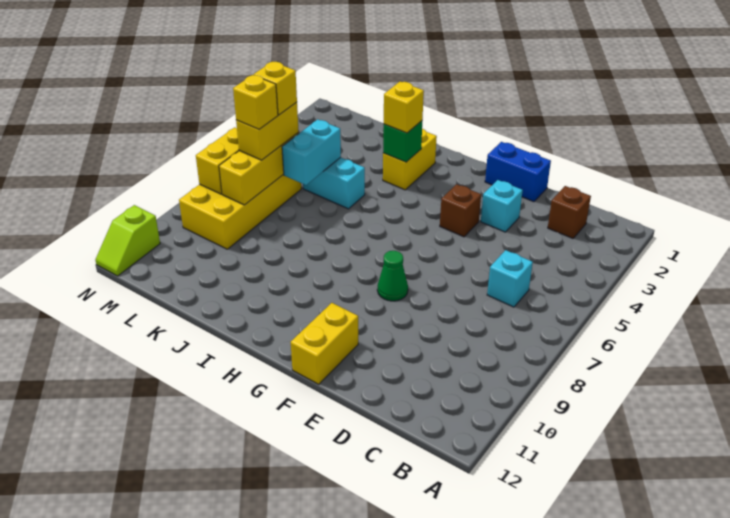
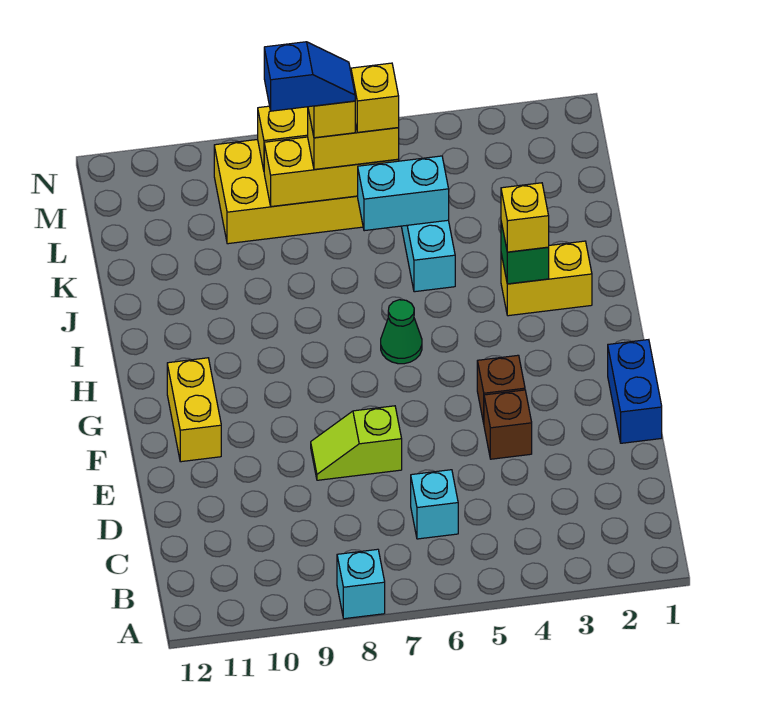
brown brick C2 level 1 -> brown brick E4 level 1
cyan brick E3 level 1 -> cyan brick A8 level 1
green cone F8 level 1 -> green cone H6 level 1
yellow brick F11:F12 level 1 -> yellow brick F11:G11 level 1
none -> blue slope L7:L8 level 5 top 8
lime slope N11:N12 level 1 top 11 -> lime slope E7:E8 level 1 top 7

